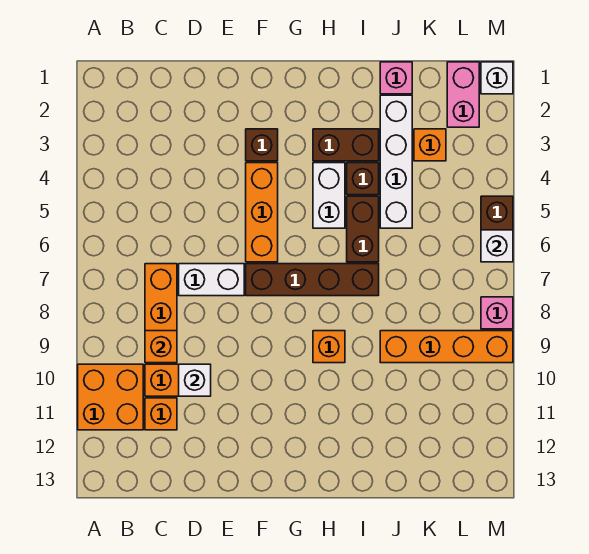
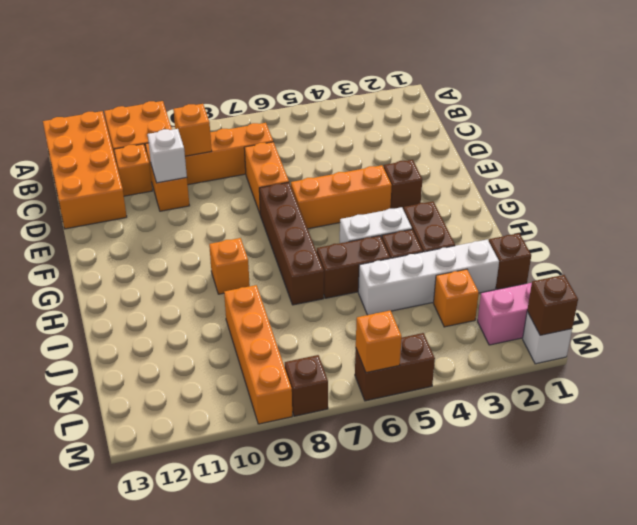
none -> orange brick A12:D13 level 1
white brick D7:E7 level 1 -> orange brick D7:E7 level 1
pink brick J1 level 1 -> brown brick J1 level 1
none -> brown brick M1 level 2
white brick M6 level 2 -> orange brick M6 level 2
pink brick M8 level 1 -> brown brick M8 level 1

